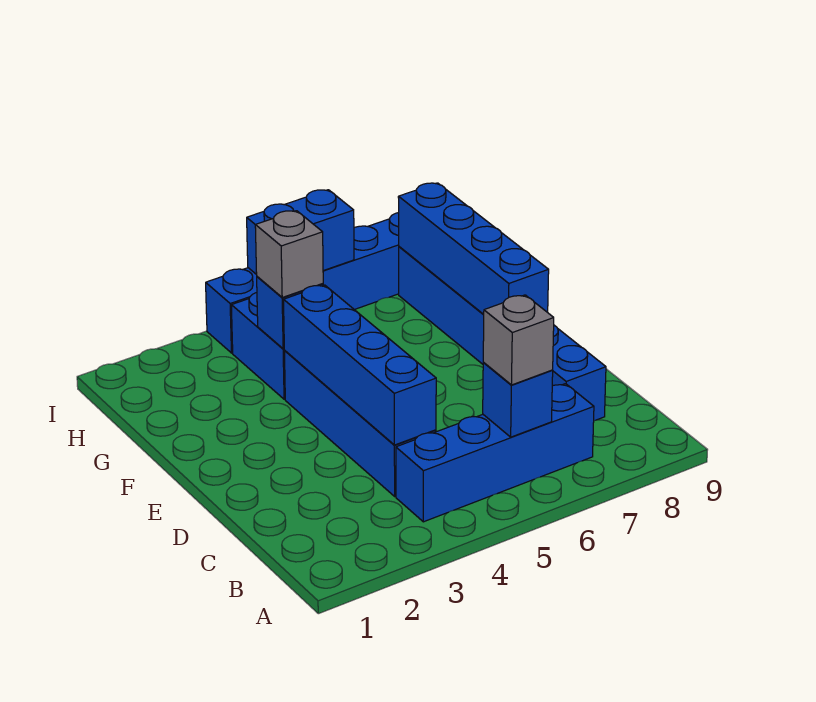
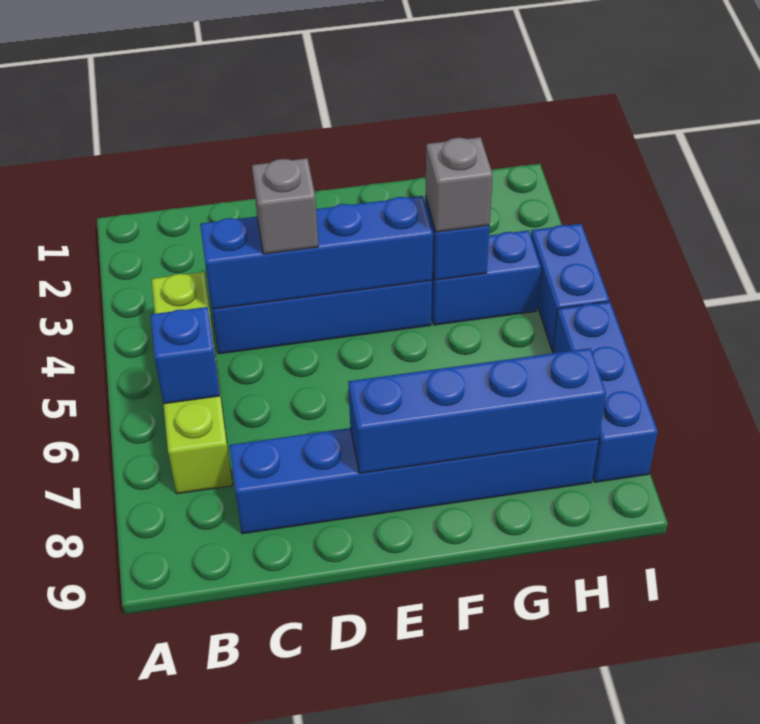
blue brick B4:B7 level 1 -> lime brick B4:B7 level 1
grey brick B6 level 3 -> grey brick D4 level 3
blue brick I5:I6 level 2 -> none

